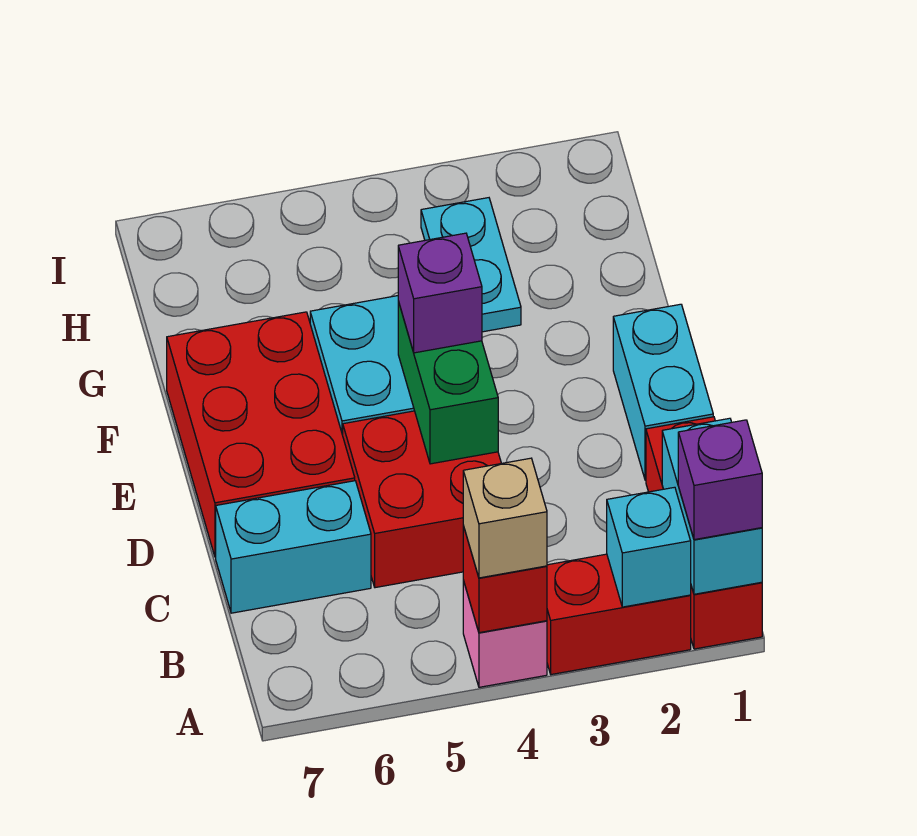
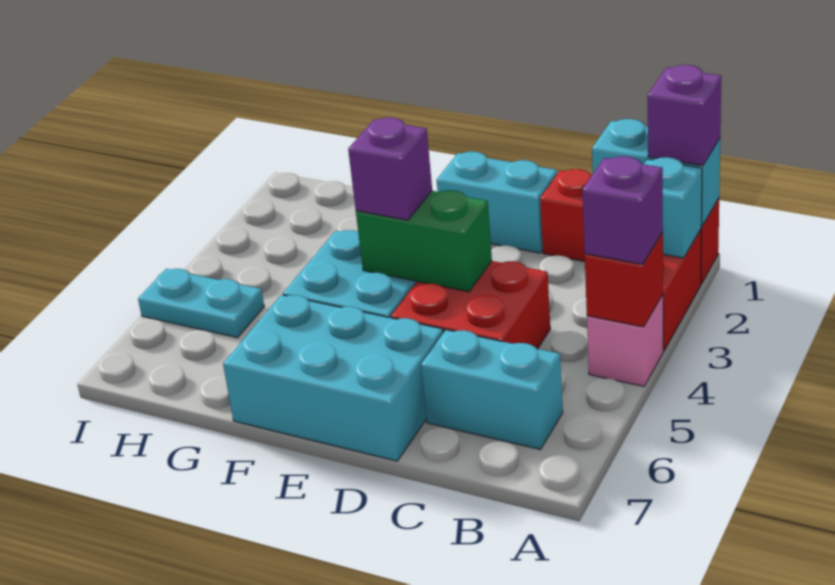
tan brick A4 level 3 -> purple brick A4 level 3
cyan brick C6:C7 level 1 -> cyan brick B6:C6 level 1
red brick D6:F7 level 1 -> cyan brick D6:F7 level 1
cyan plate G3:H3 level 1 -> cyan plate H5:I5 level 1

